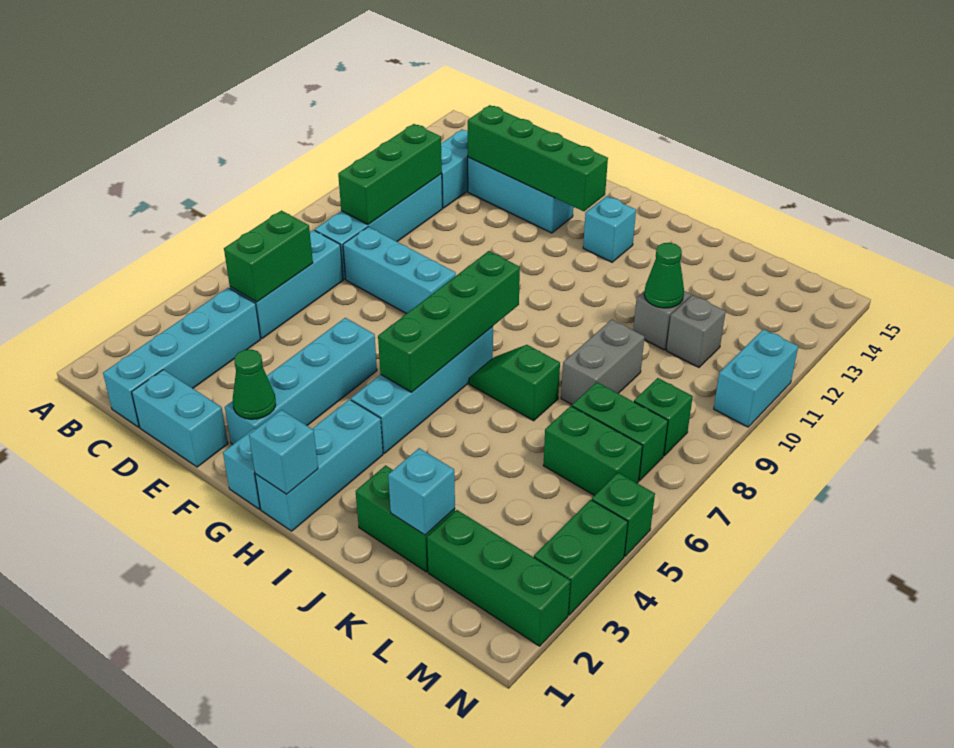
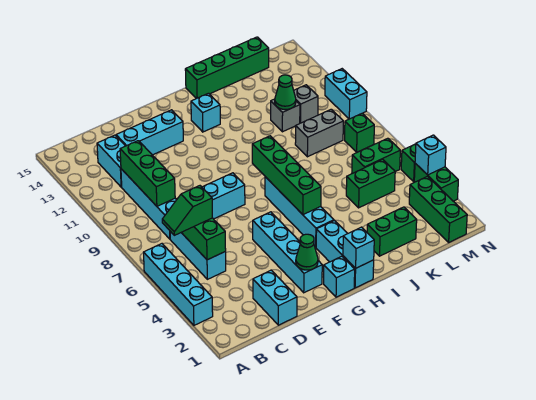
cyan brick C1:C4 level 1 -> cyan brick A3:A6 level 1
cyan brick D1:E1 level 1 -> cyan brick D1:D2 level 1
green brick D13:G13 level 2 -> green brick I15:L15 level 1
green slope I7:J7 level 1 top J -> green slope B6:C6 level 3 top C
cyan brick K2 level 2 -> cyan brick N4 level 2
grey brick K8:K9 level 1 -> grey brick K9:L9 level 1
green brick L2:N2 level 1 -> green brick M1:M3 level 1
green brick L7:M7 level 1 -> green brick K5:L5 level 1

